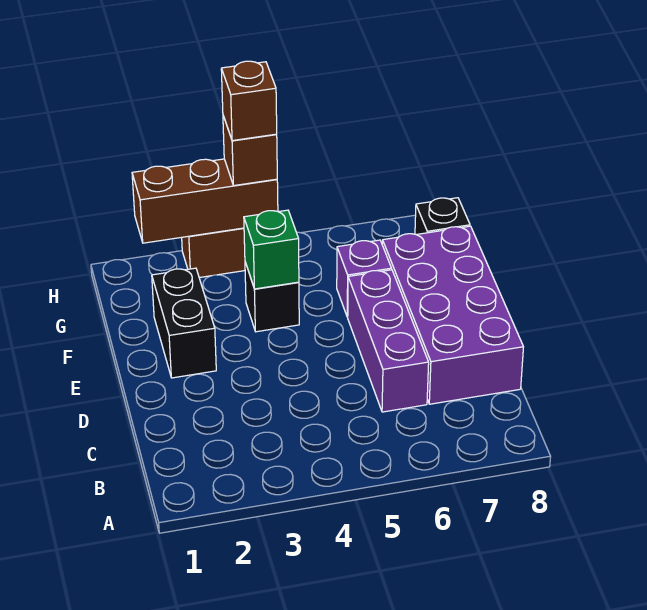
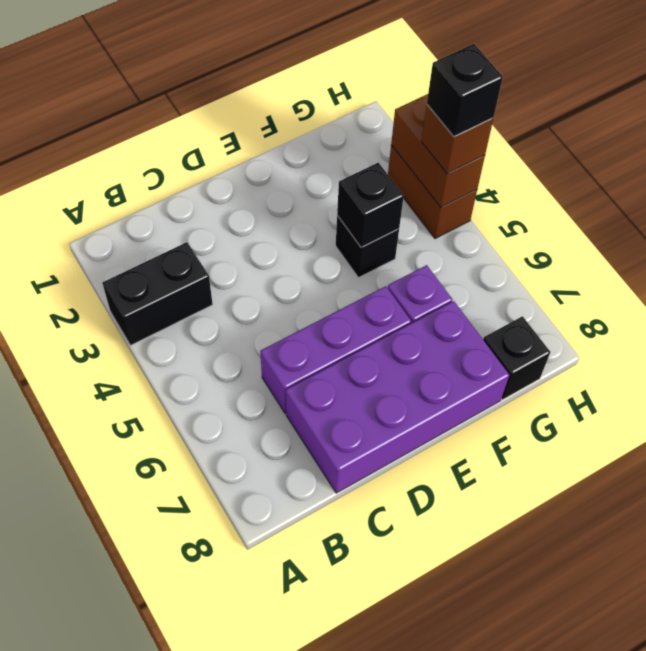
black brick E2:F2 level 1 -> black brick A3:B3 level 1
green brick F4 level 2 -> black brick F4 level 2
brown brick H2:H4 level 2 -> brown brick H3:H4 level 2
brown brick H4 level 4 -> black brick H4 level 4

